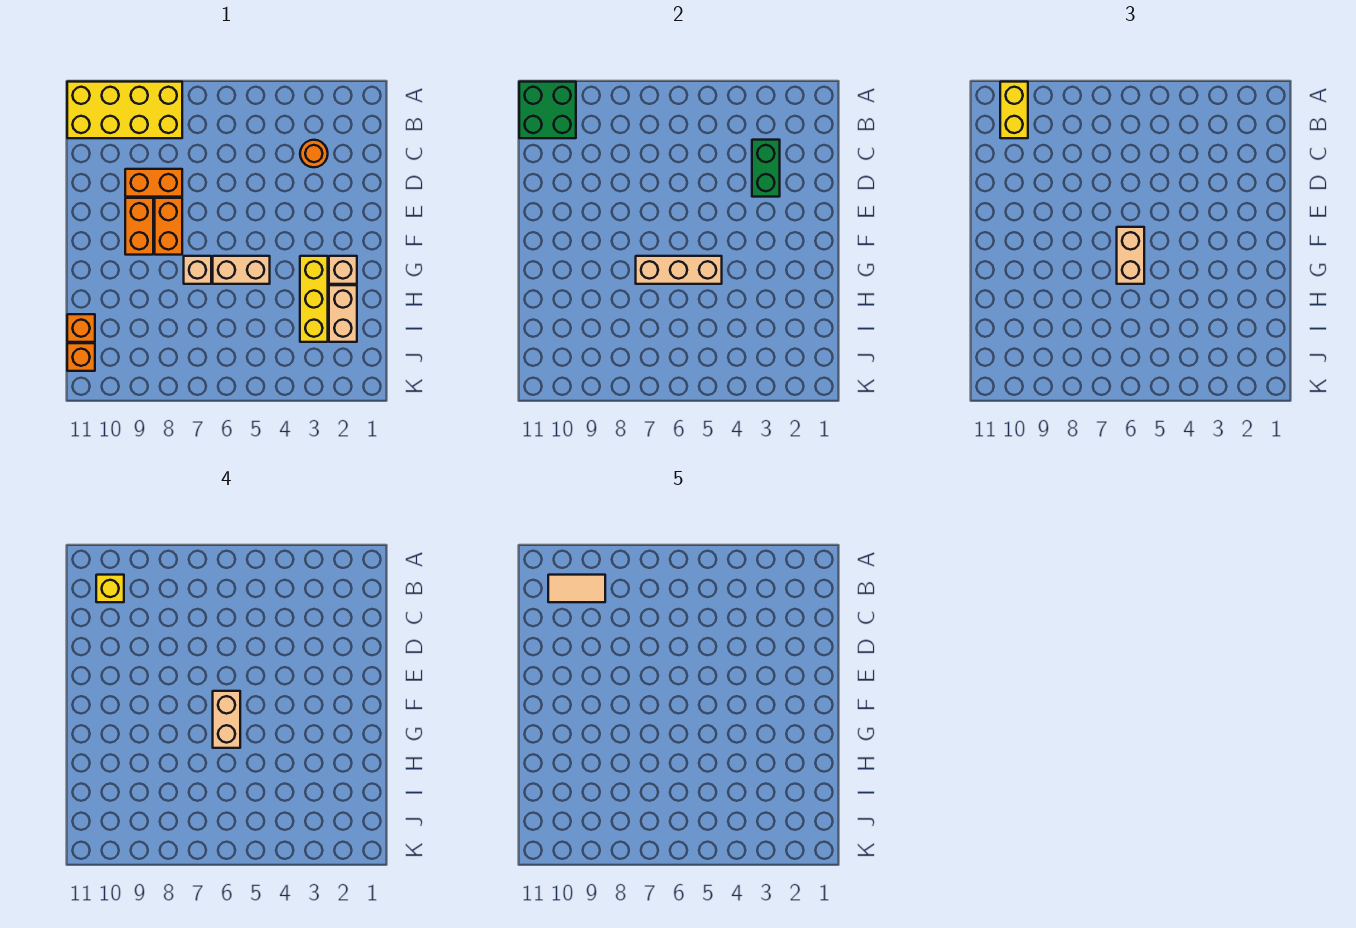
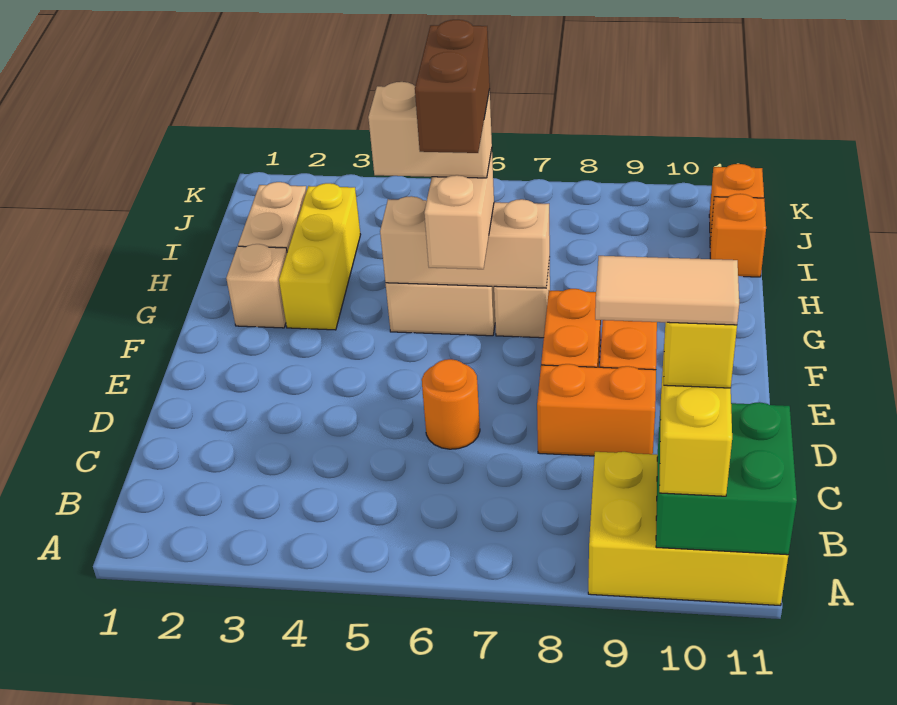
yellow brick A8:B11 level 1 -> yellow brick A9:B11 level 1
orange round brick C3 level 1 -> orange round brick D6 level 1
green brick C3:D3 level 2 -> none
tan brick F6:G6 level 4 -> tan brick G5:G6 level 4
none -> brown brick F6:G6 level 5

